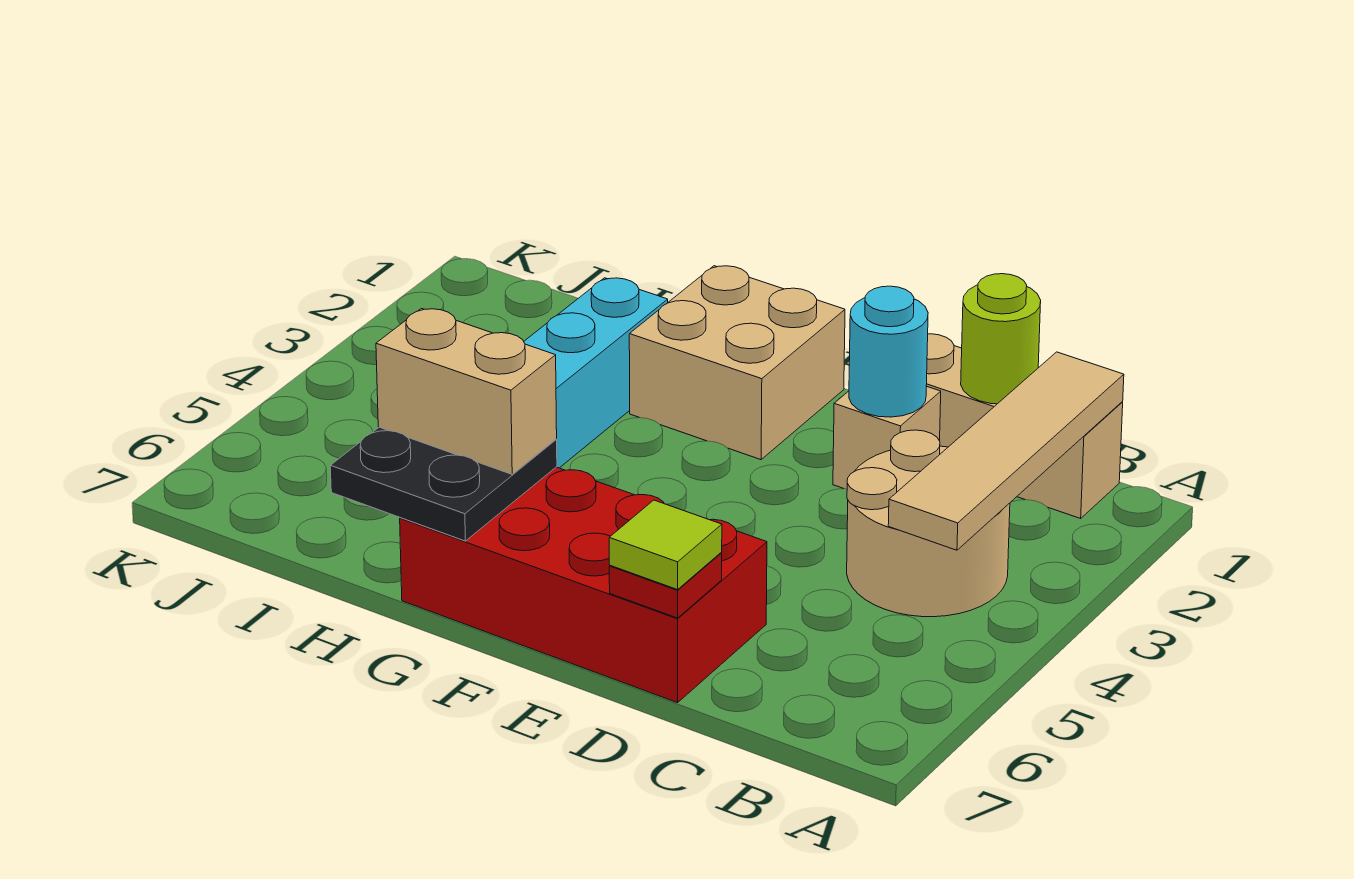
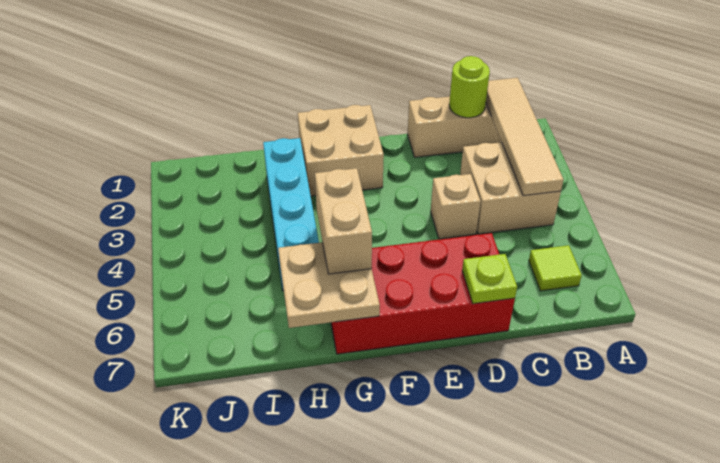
tan round brick B3:C4 level 1 -> tan brick B3:C4 level 1
tan brick D2 level 1 -> tan brick D4 level 1
cyan round brick D2 level 2 -> none
red plate D7 level 2 -> lime plate D7 level 2
lime tile D7 level 3 -> lime tile B6 level 1
black plate G6:H7 level 2 -> tan plate G6:H7 level 2
tan brick G6:H6 level 3 -> tan brick G5:G6 level 3

